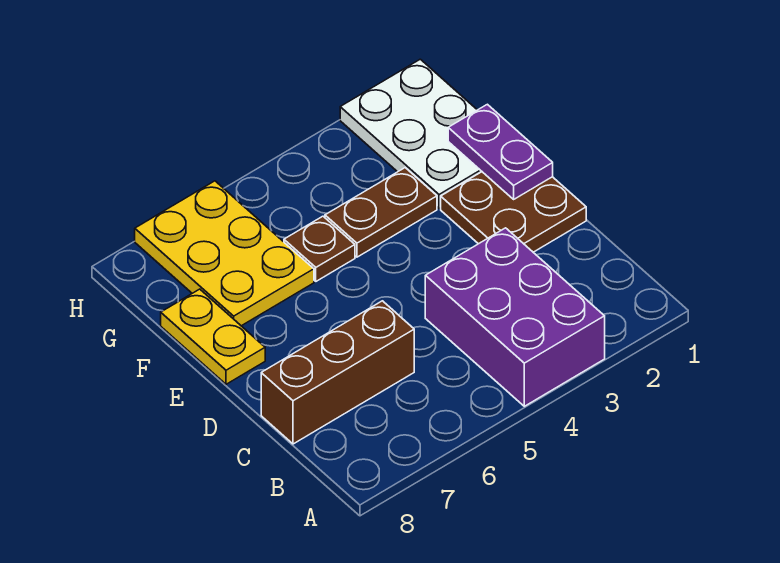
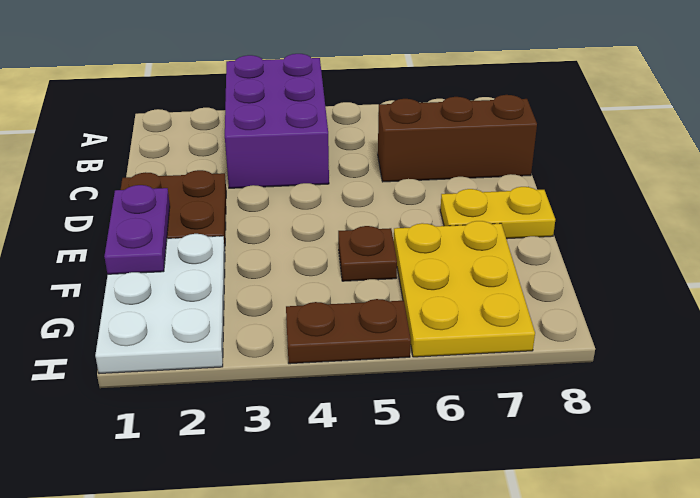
yellow plate E8:F8 level 1 -> yellow plate E7:E8 level 1
brown plate F3:F4 level 1 -> brown plate H4:H5 level 1

